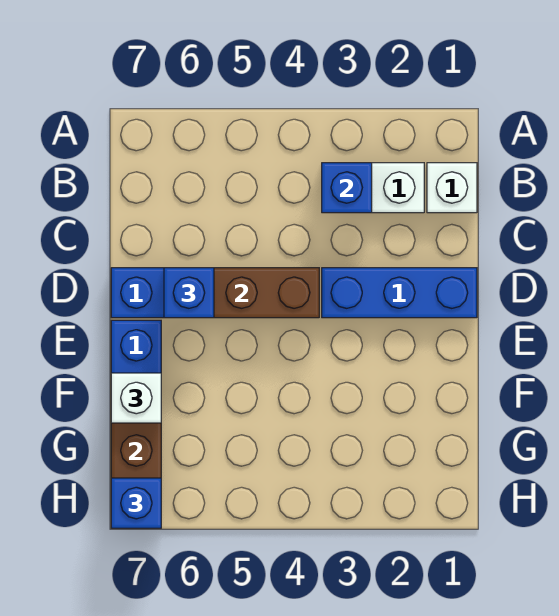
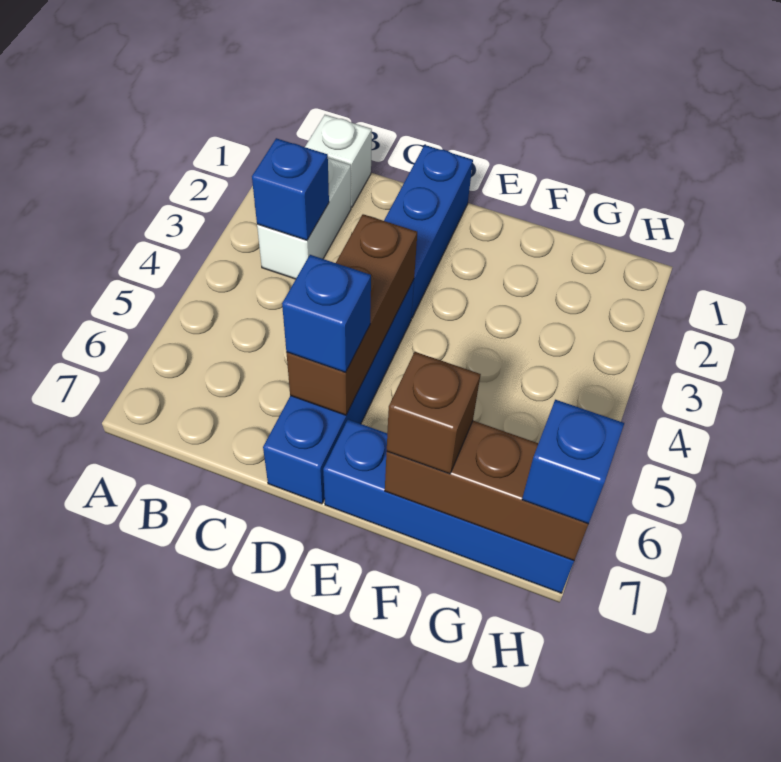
white brick F7 level 3 -> brown brick F7 level 3

